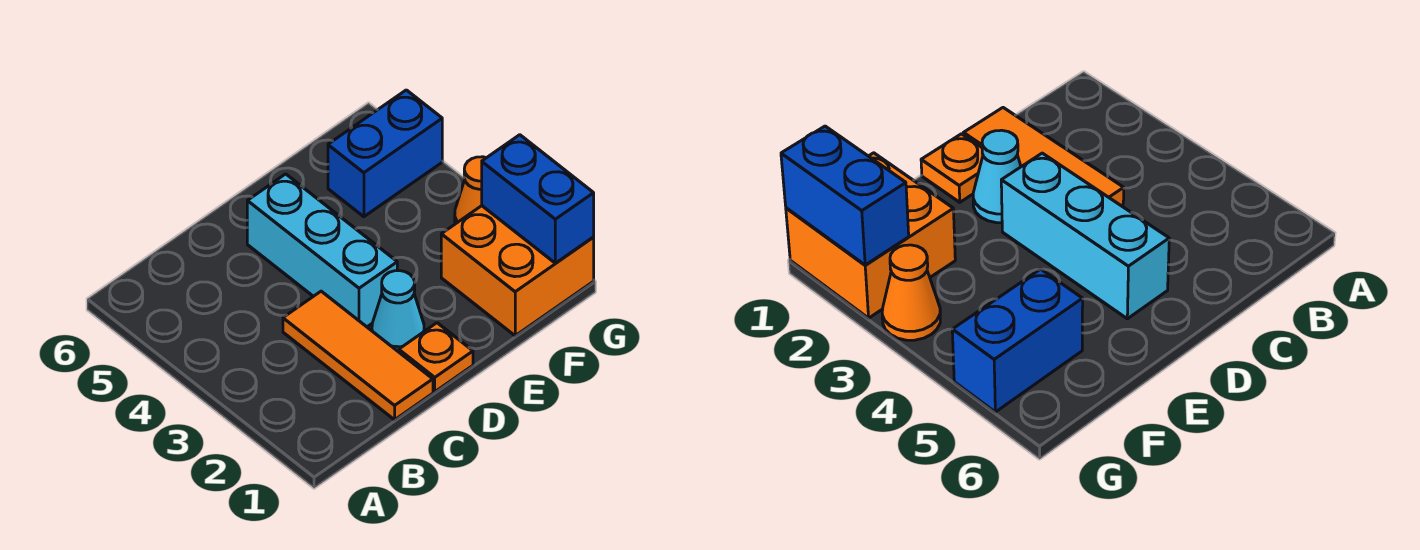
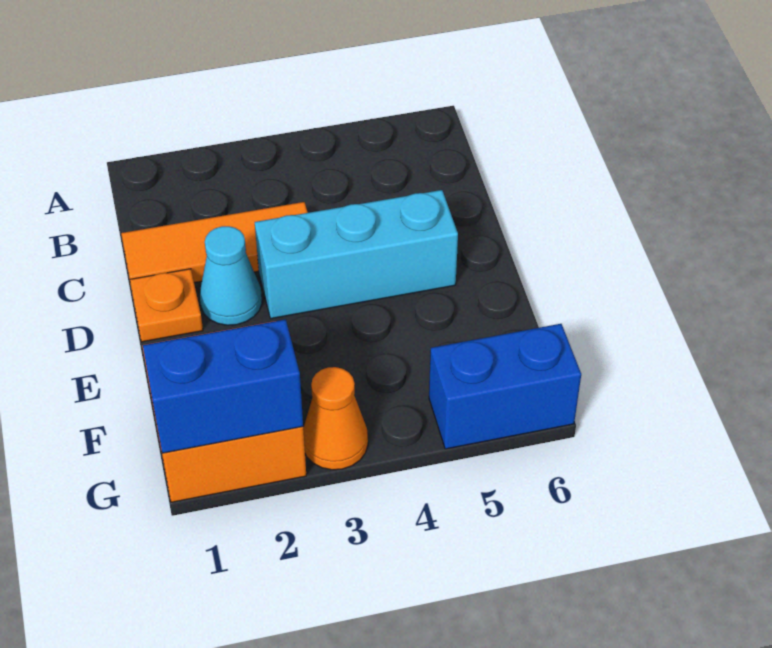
blue brick F5:G5 level 1 -> blue brick G5:G6 level 1

